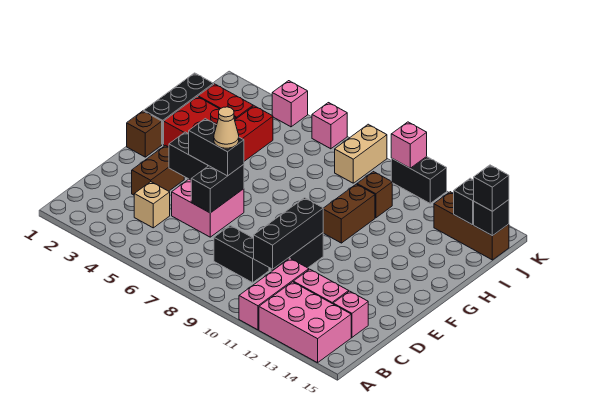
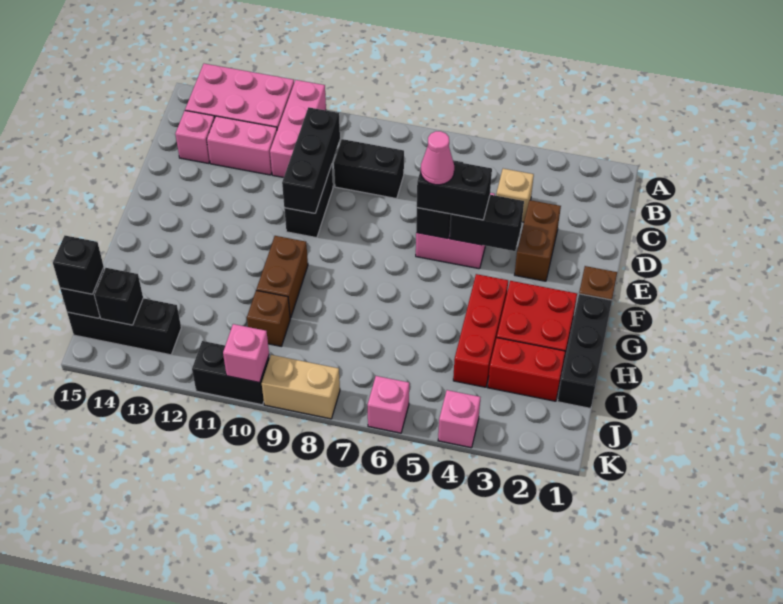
tan cone E6 level 4 -> pink cone E6 level 4
tan brick J8:K8 level 1 -> tan brick K8:K9 level 1
brown brick J13:J15 level 1 -> black brick J13:J15 level 1

